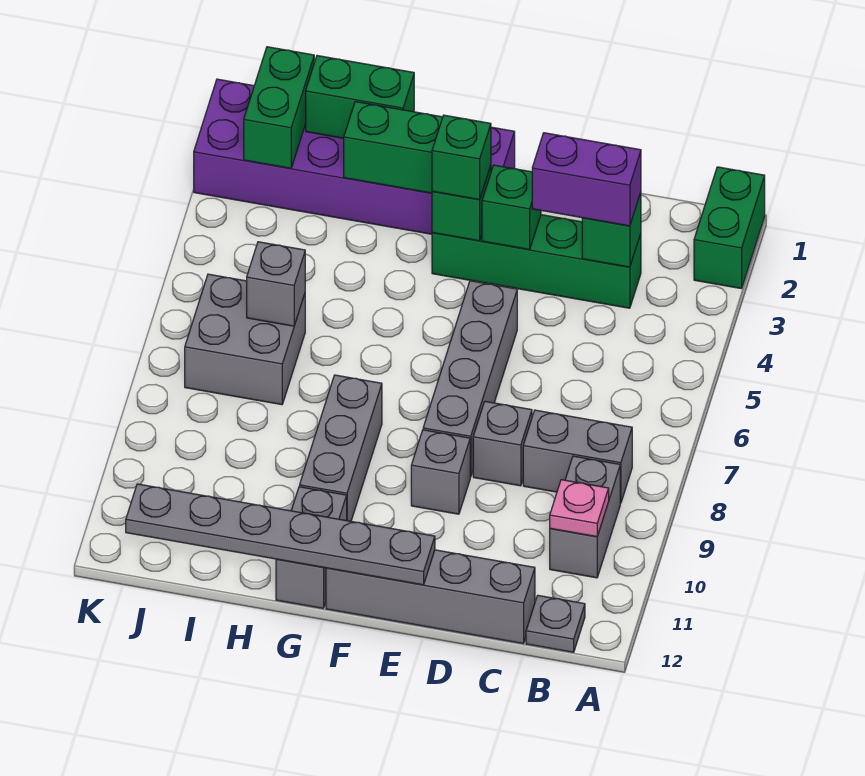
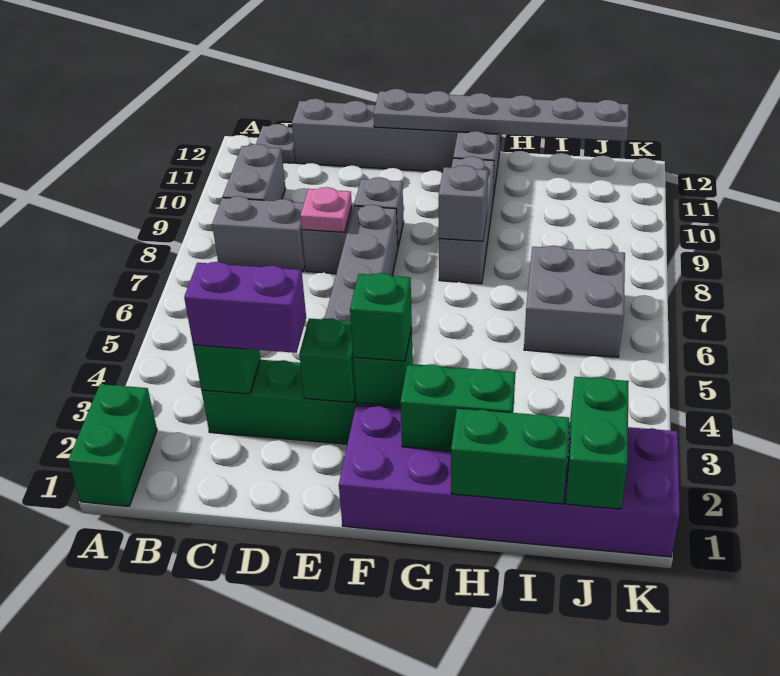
pink plate B10 level 2 -> pink plate D8 level 2
grey brick I6 level 2 -> grey brick G8 level 2

